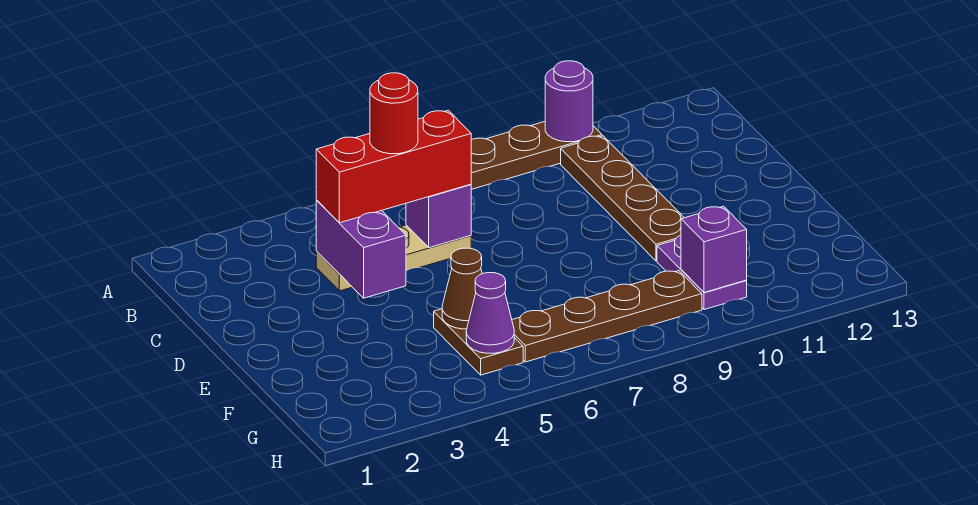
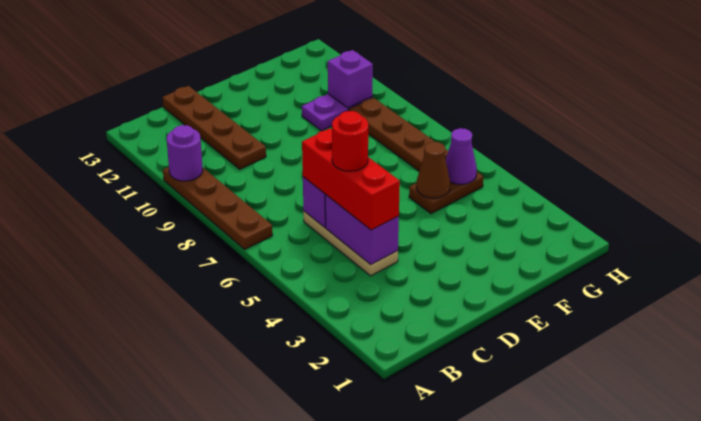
brown plate B10:E10 level 1 -> brown plate C10:C13 level 1
purple brick C4:D4 level 2 -> purple brick C4:C5 level 2

